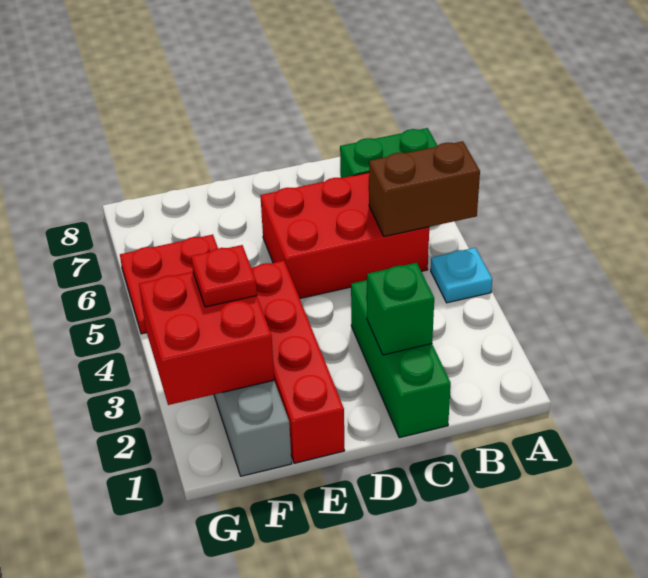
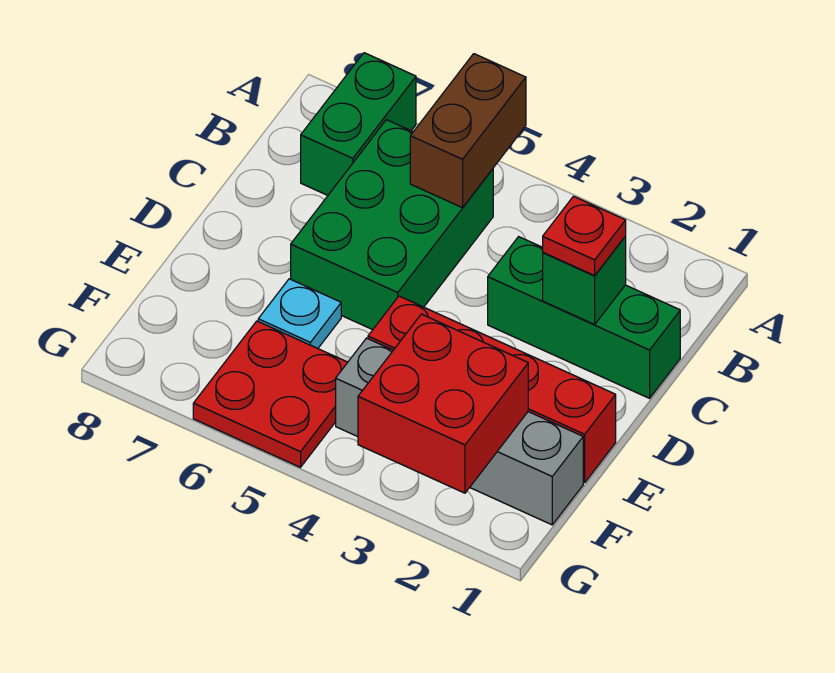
cyan plate A4 level 1 -> cyan plate E6 level 1
red brick B5:D6 level 1 -> green brick B5:D6 level 1
red plate F3 level 3 -> red plate C2 level 3

